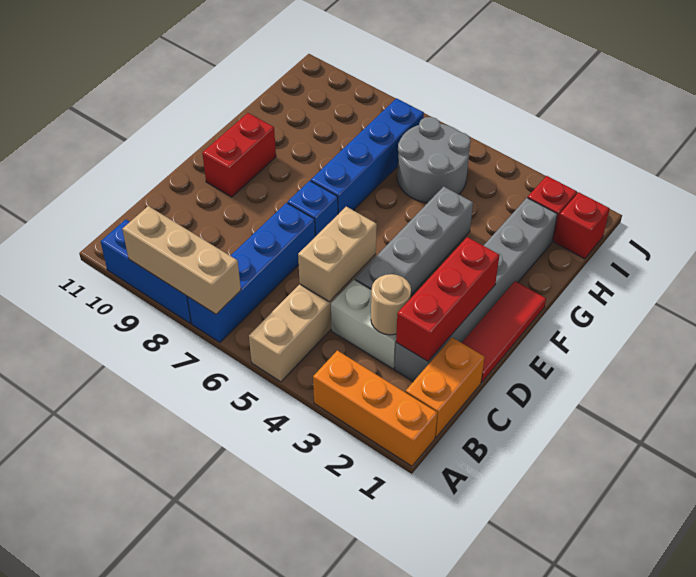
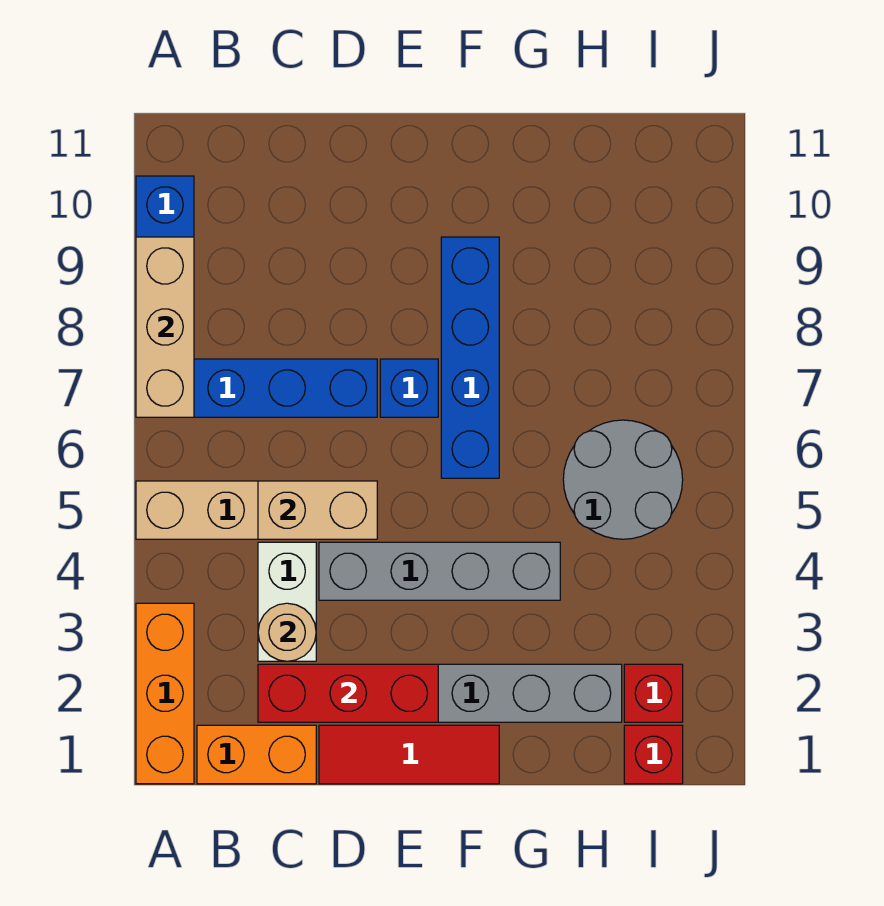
red brick E10:F10 level 1 -> none
blue brick F7:I7 level 1 -> blue brick F6:F9 level 1

